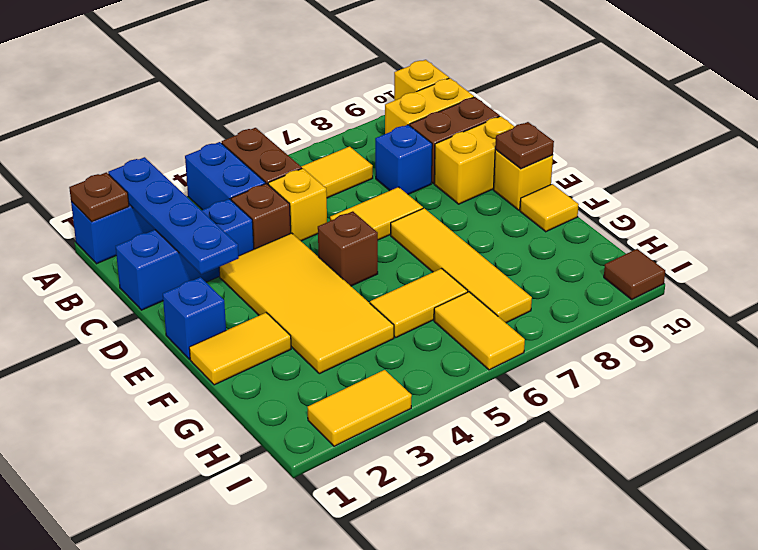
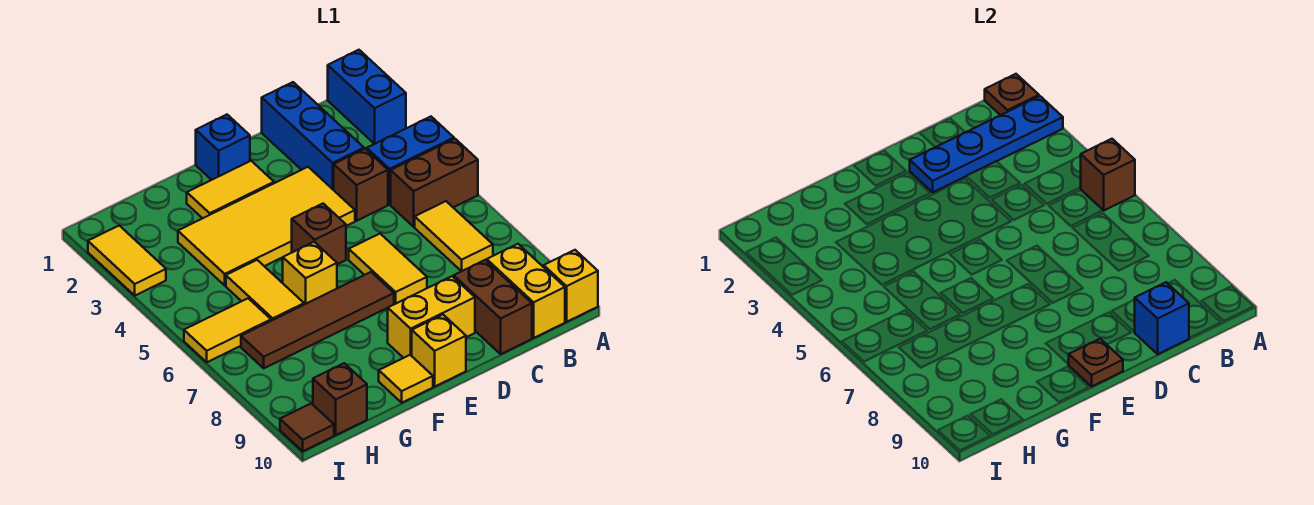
none -> brown brick A5 level 2
yellow brick C5 level 1 -> yellow brick F6 level 1
blue brick C8 level 1 -> blue brick C10 level 2
yellow brick D9:D10 level 1 -> yellow brick D9:E9 level 1
yellow tile E7:H7 level 1 -> brown tile E7:H7 level 1
yellow tile F1:F2 level 1 -> yellow tile E2:F2 level 1
none -> brown brick H10 level 1

